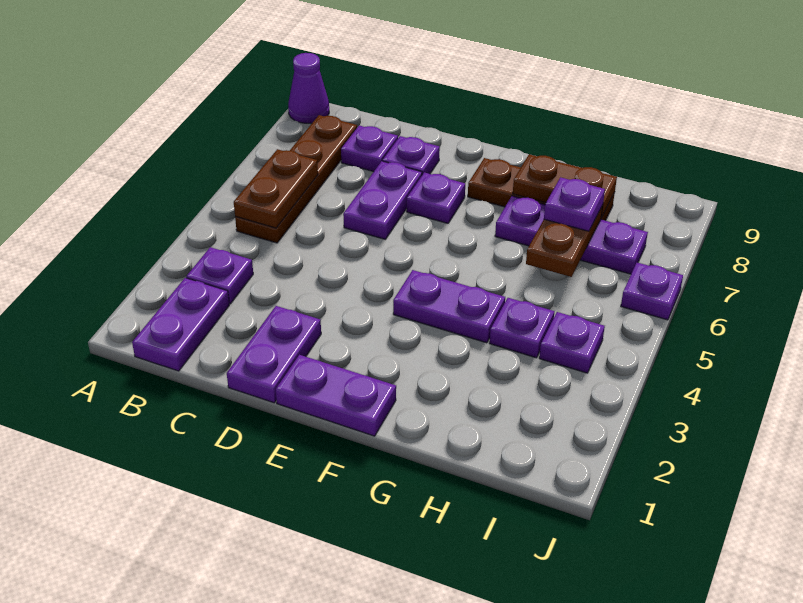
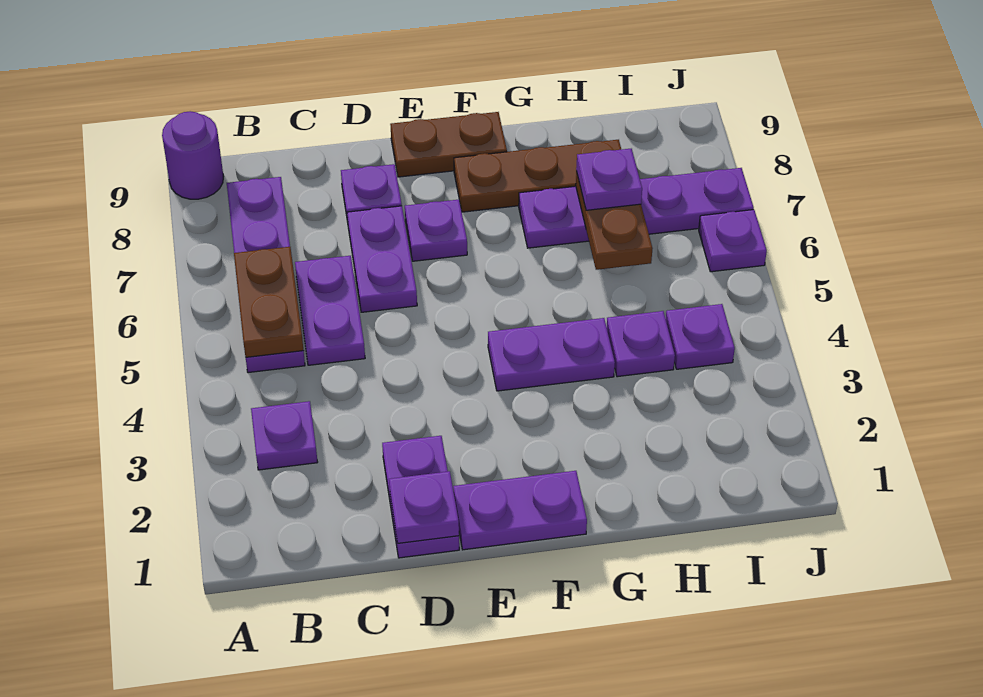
purple cone A9 level 1 -> purple round brick A9 level 1
purple plate B1:B2 level 1 -> purple plate C5:C6 level 1
brown plate B5:B8 level 1 -> purple plate B5:B8 level 1
purple plate C8 level 1 -> purple plate D1 level 2
purple plate G7:I7 level 1 -> purple plate G7:J7 level 1
brown plate G8:H8 level 2 -> brown plate E9:F9 level 1

